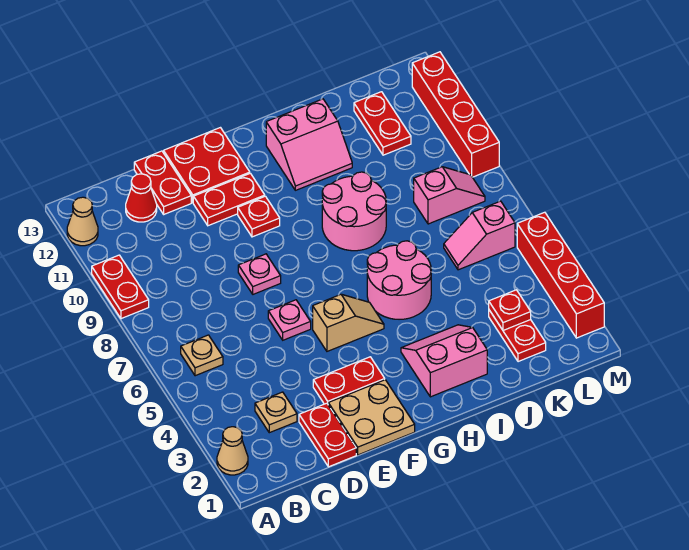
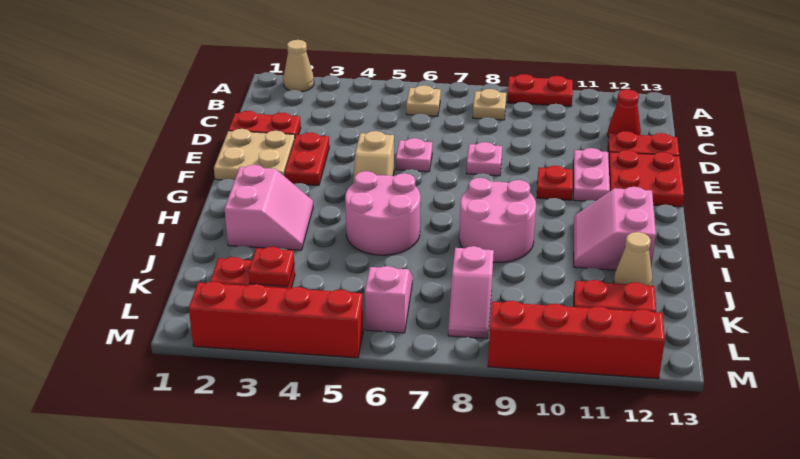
tan cone A12 level 1 -> tan cone J12 level 1
tan plate C3 level 1 -> tan plate B8 level 1
red plate E11:F11 level 1 -> pink plate E11:F11 level 1

